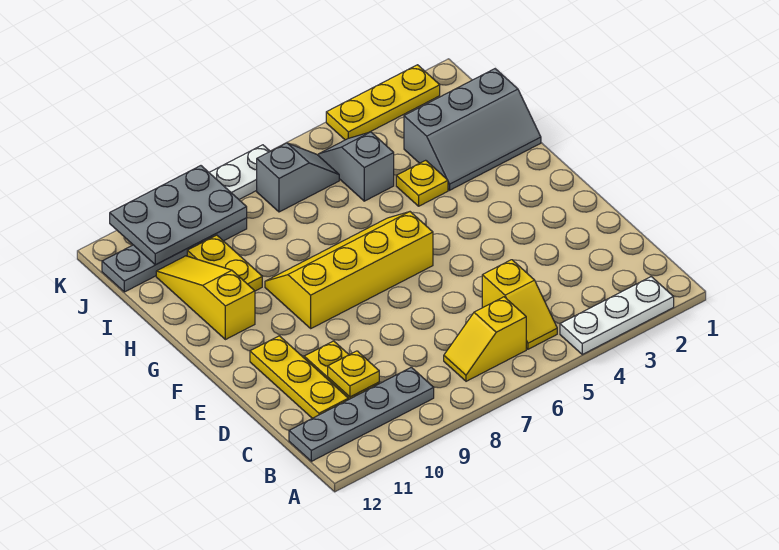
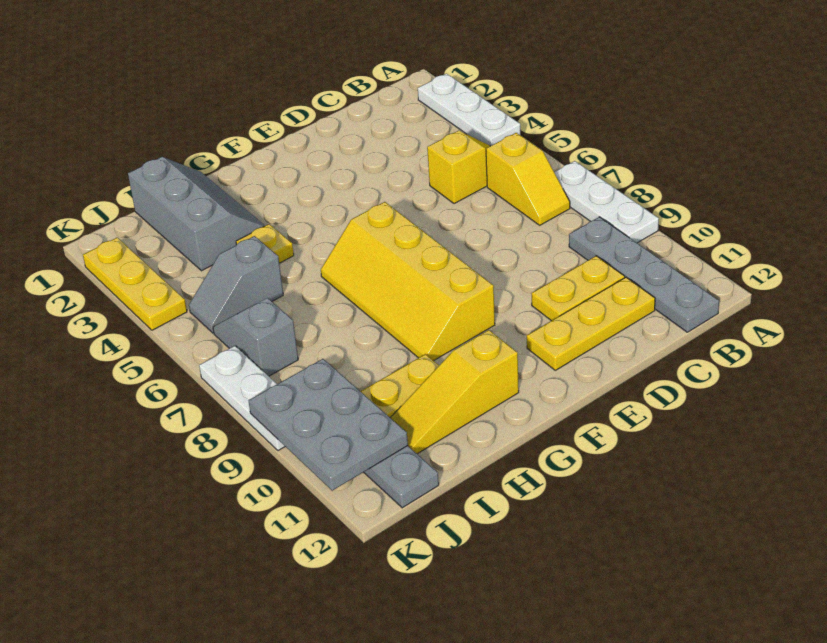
none -> white plate A7:A9 level 1
yellow plate C10 level 2 -> none

